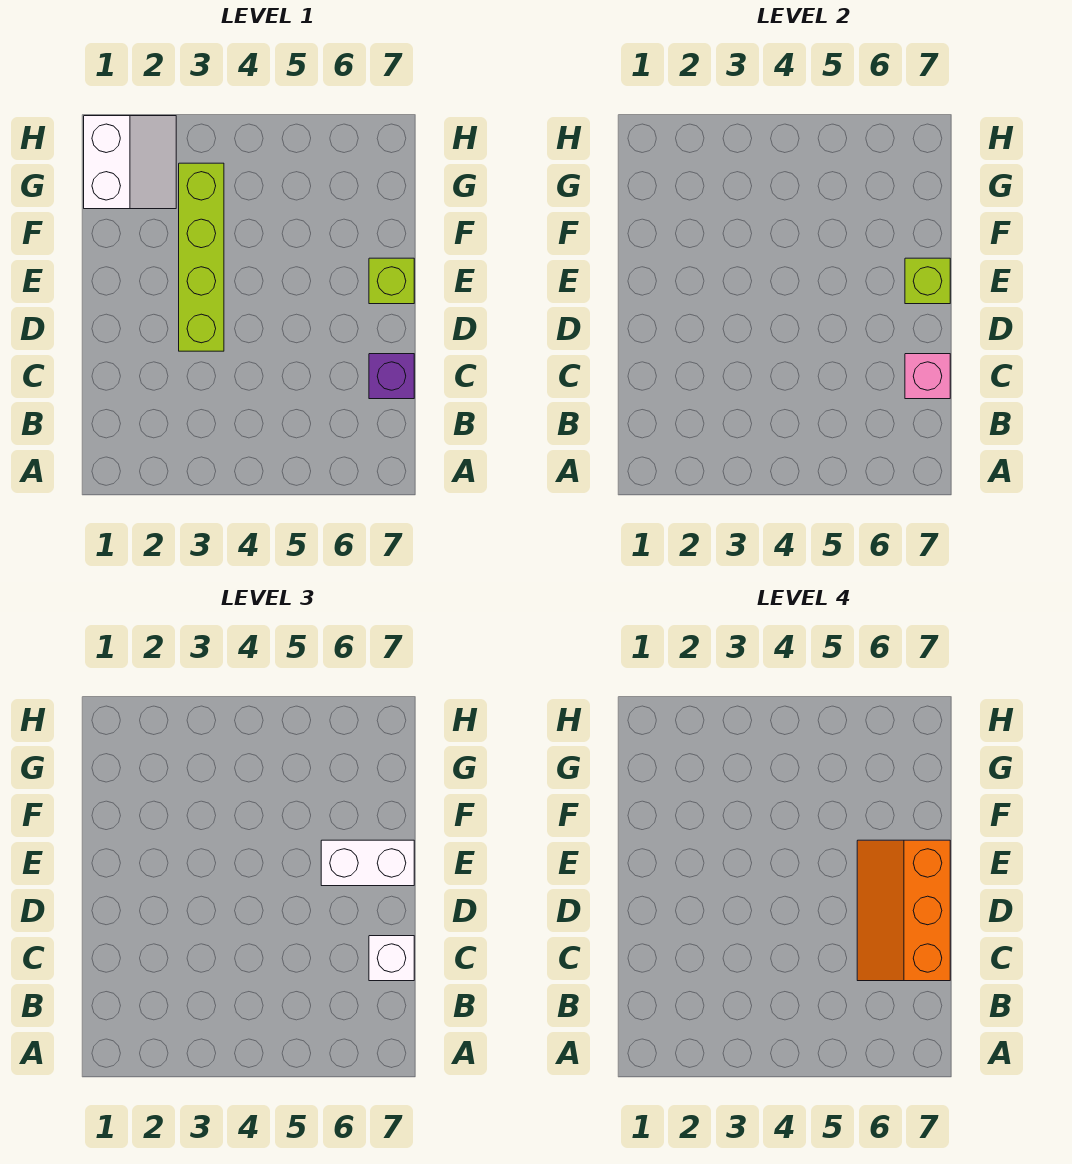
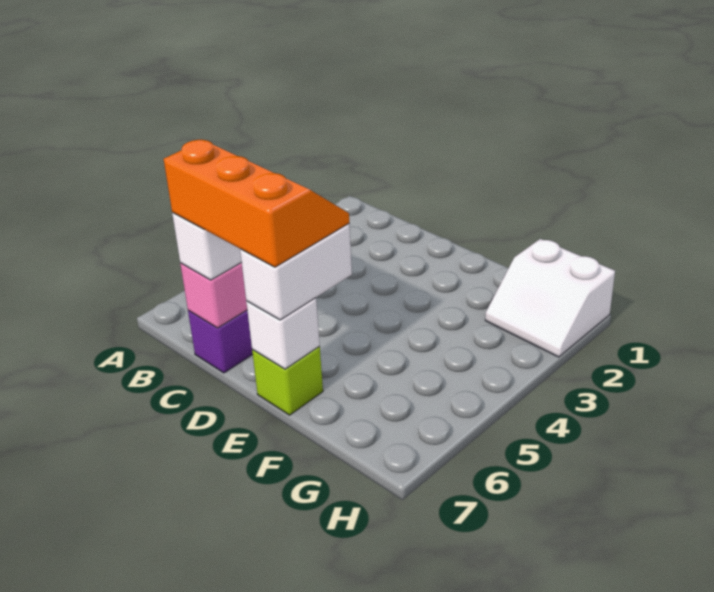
lime brick D3:G3 level 1 -> none
lime brick E7 level 2 -> white brick E7 level 2

